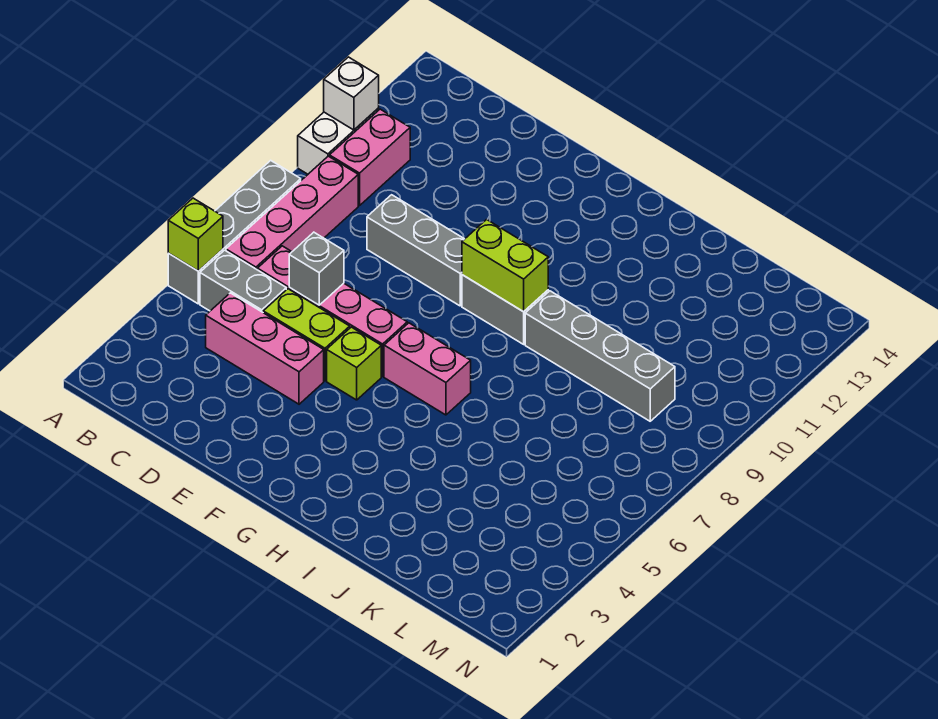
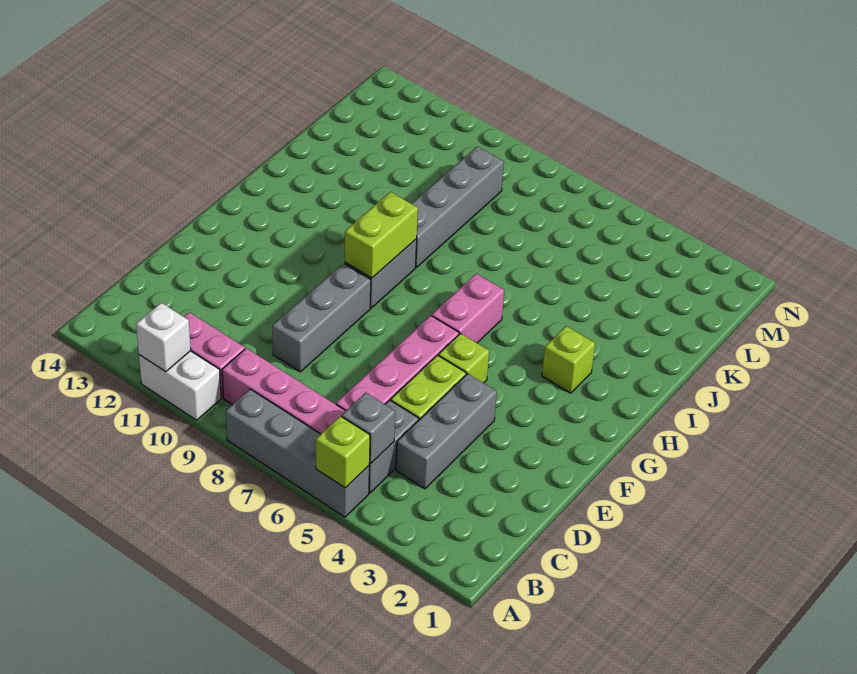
pink brick C4:E4 level 1 -> grey brick C4:E4 level 1
grey brick D6 level 2 -> grey brick B5 level 2
none -> lime brick H3 level 1

